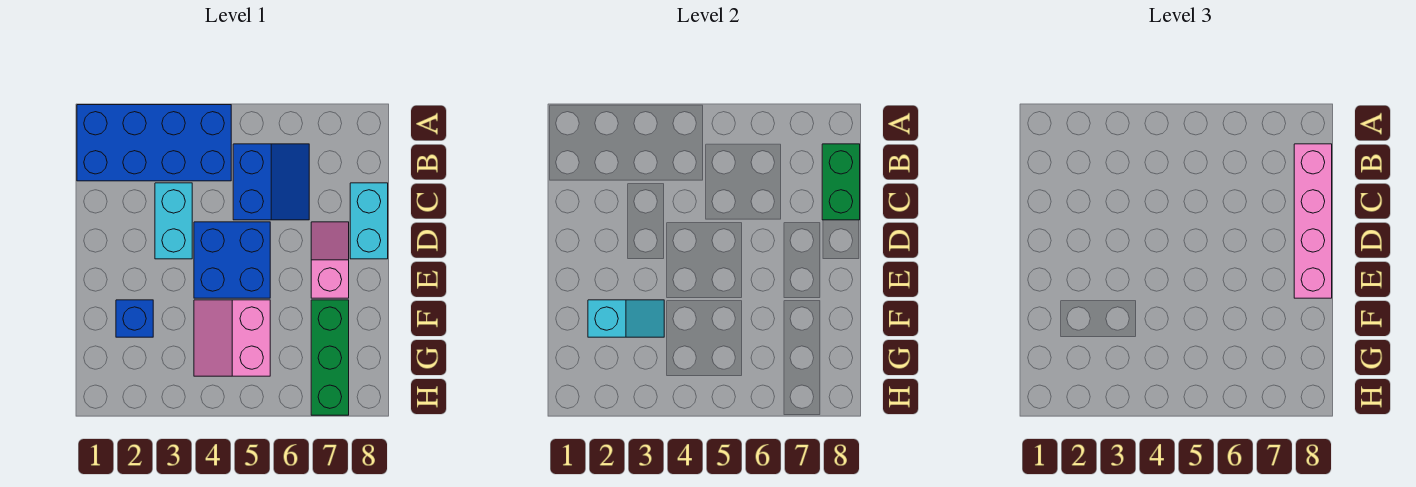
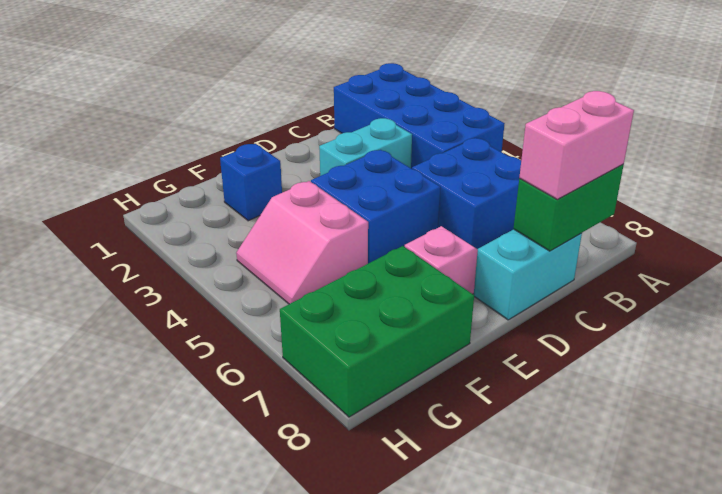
blue slope B5:C6 level 1 top 5 -> blue brick B5:C6 level 1
pink brick B8:E8 level 3 -> pink brick B8:C8 level 3
cyan slope F2:F3 level 2 top 2 -> none
pink slope F4:G5 level 1 top 5 -> pink slope F4:G5 level 1 top F
green brick F7:H7 level 1 -> green brick F7:H8 level 1

